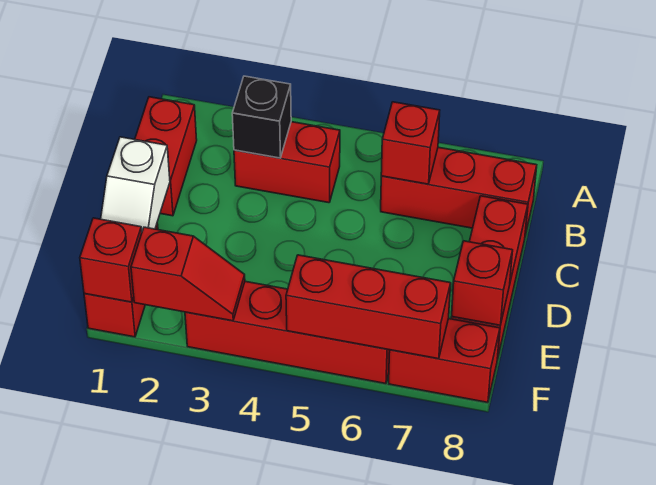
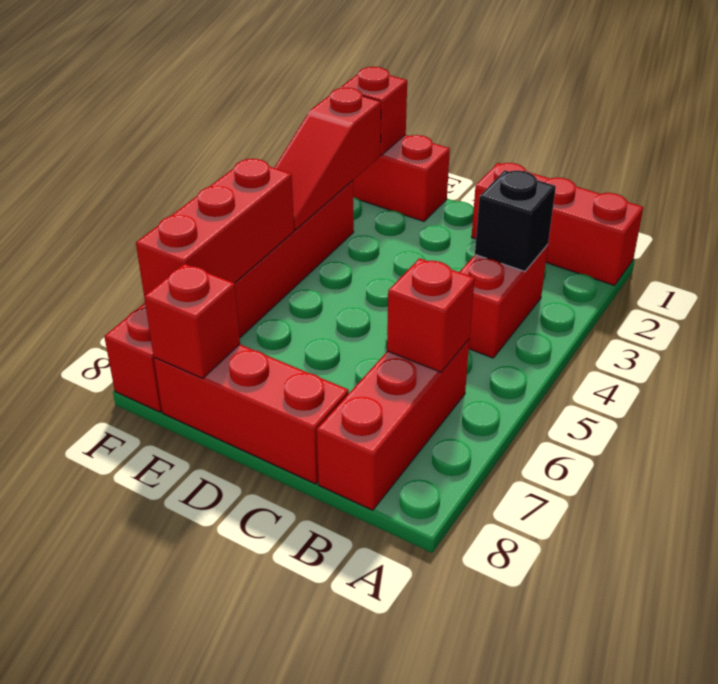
red brick B1:C1 level 1 -> red brick A1:C1 level 1
white slope D1:E1 level 2 top D -> none
red slope F2:F3 level 2 top 2 -> red slope F2:F4 level 2 top 2

